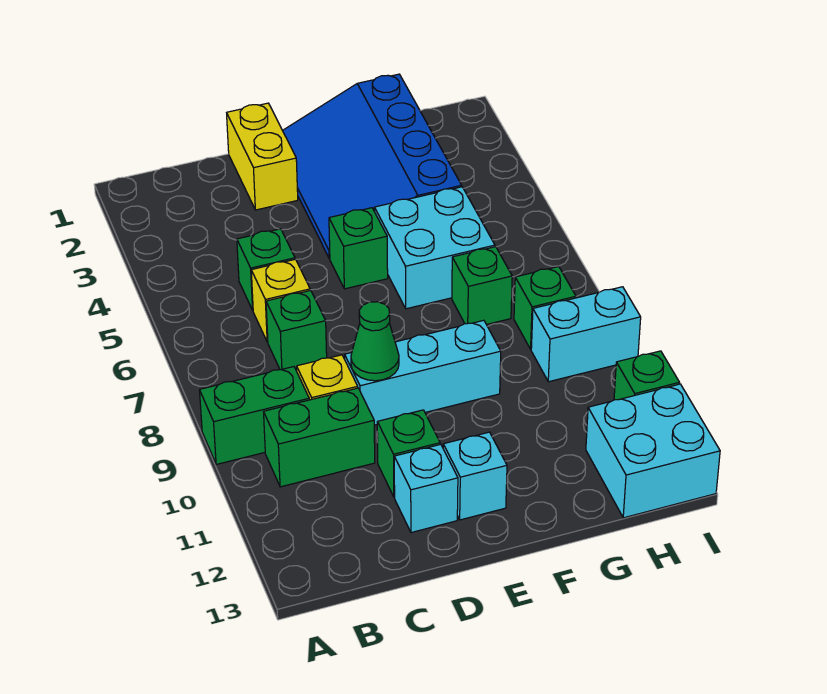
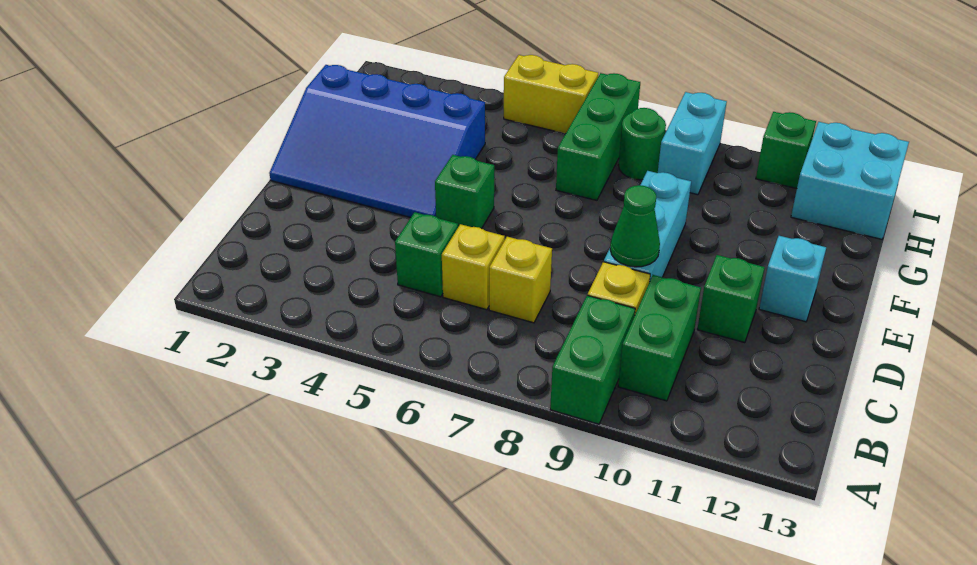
green brick C7 level 1 -> yellow brick C7 level 1
yellow brick D1:D2 level 1 -> yellow brick I5:I6 level 1
cyan brick D12 level 1 -> none
cyan brick F5:G6 level 1 -> none
green brick G7 level 1 -> green brick G7:I7 level 1
green brick H8 level 1 -> green round brick H8 level 1

